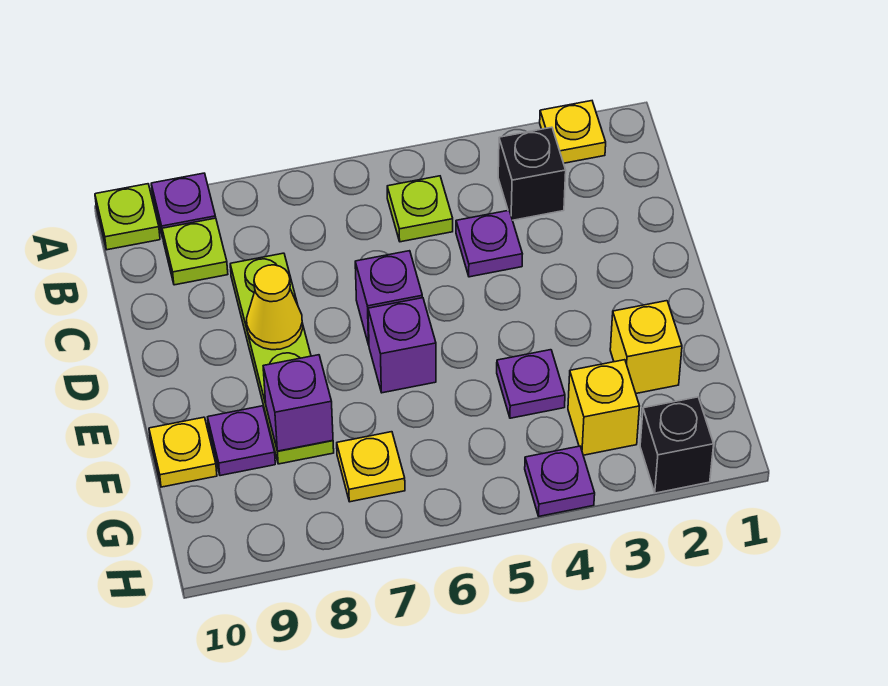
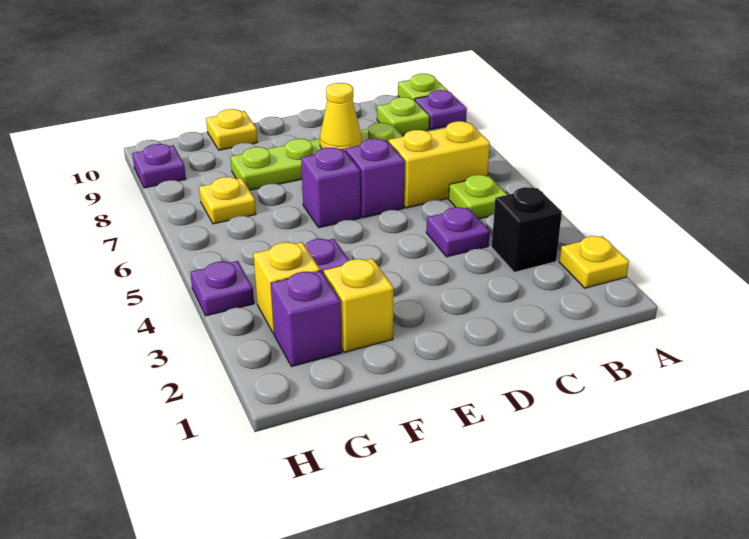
none -> yellow brick B6:C6 level 1
purple brick F8 level 2 -> purple brick G2 level 1
purple plate F9 level 1 -> purple plate H9 level 1
black brick H2 level 1 -> none

